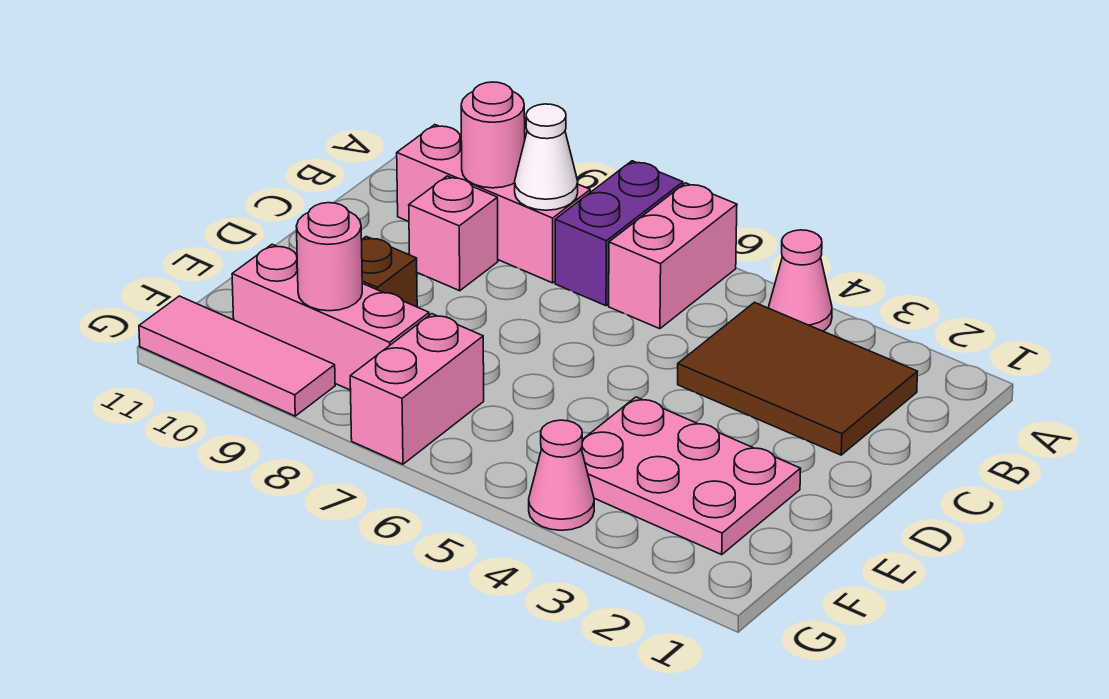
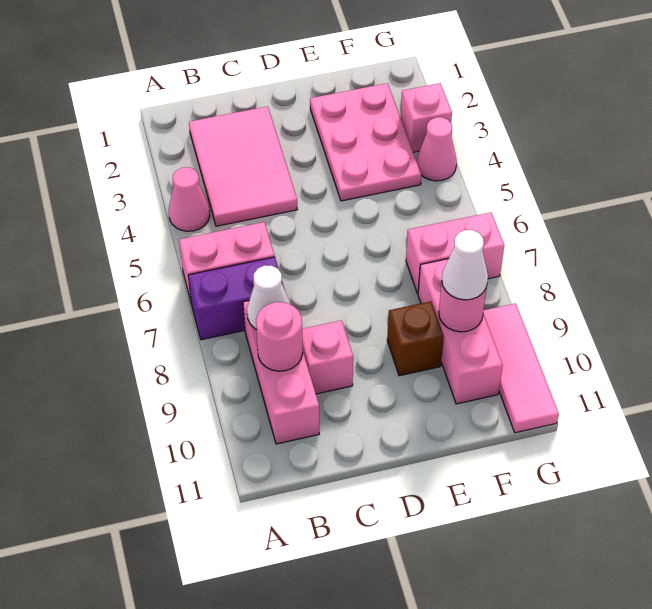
brown tile B2:C4 level 1 -> pink tile B2:C4 level 1
none -> white cone F9 level 3
none -> pink brick G3 level 1

